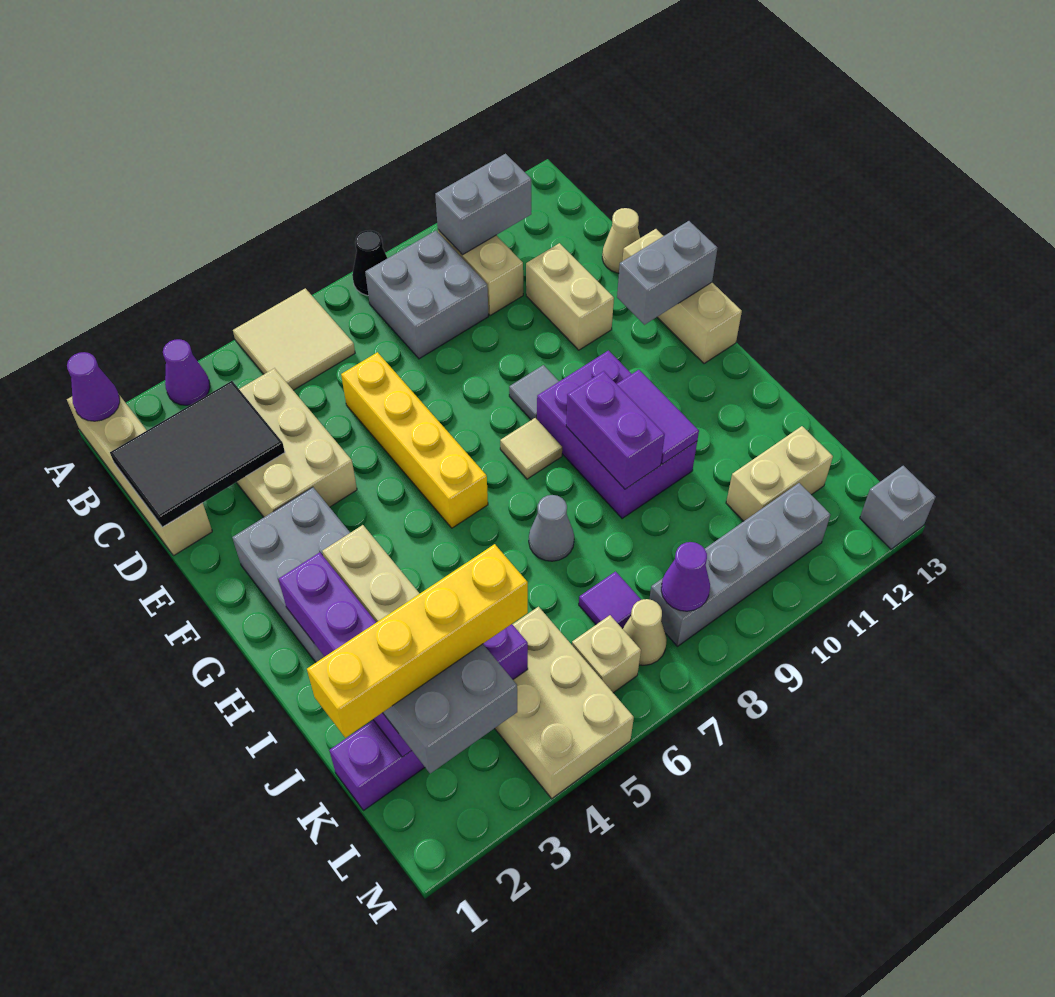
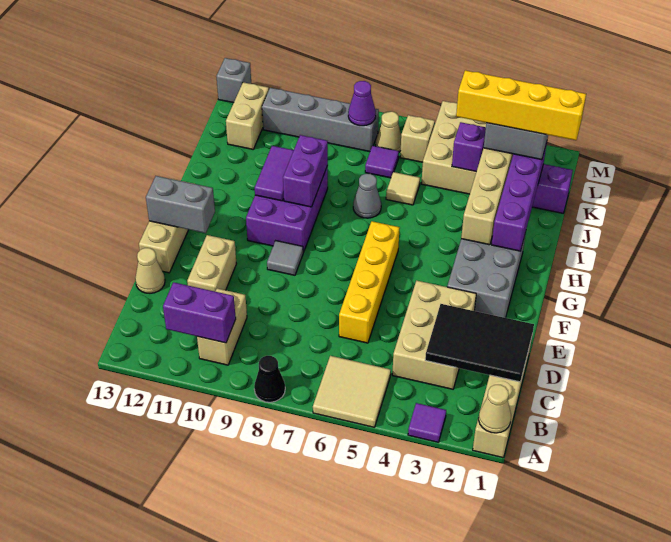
purple cone A1 level 2 -> tan cone A1 level 2
purple cone A3 level 1 -> purple tile A3 level 1
grey brick B8:C9 level 1 -> none
grey brick B10:B11 level 2 -> purple brick B10:B11 level 2
tan tile G8 level 1 -> tan tile J6 level 1
tan brick K11:K12 level 1 -> tan brick K12:L12 level 1

